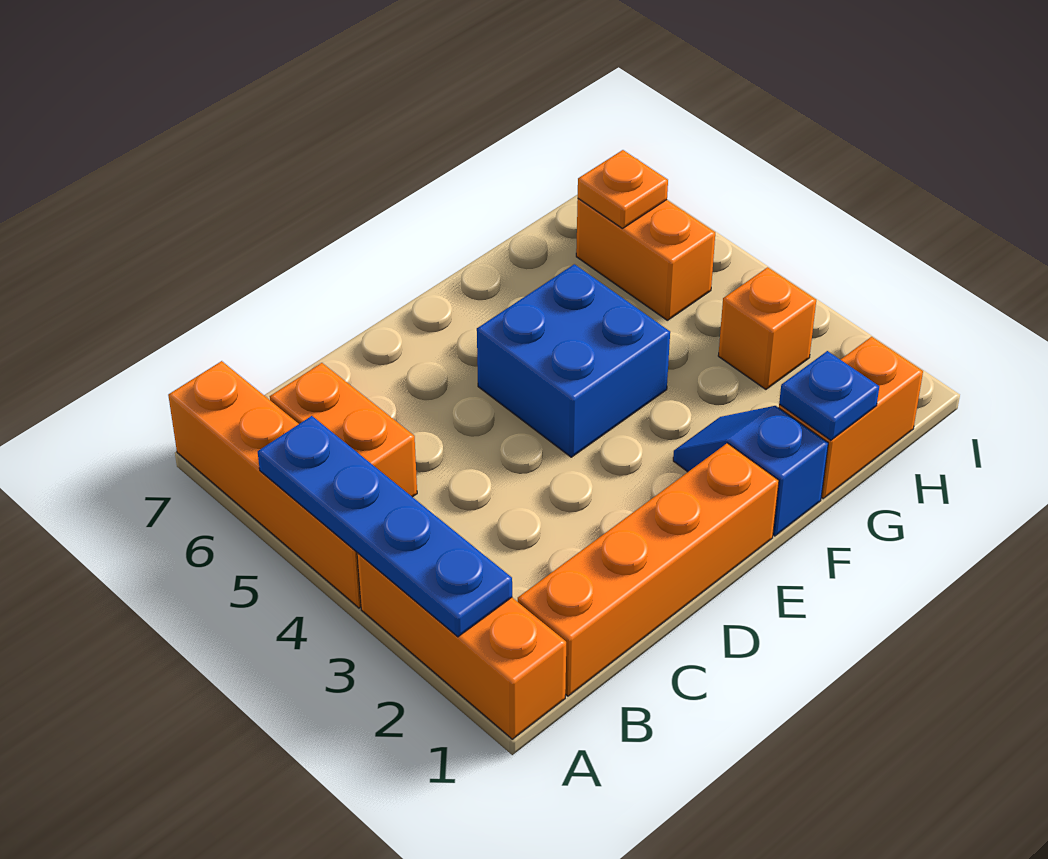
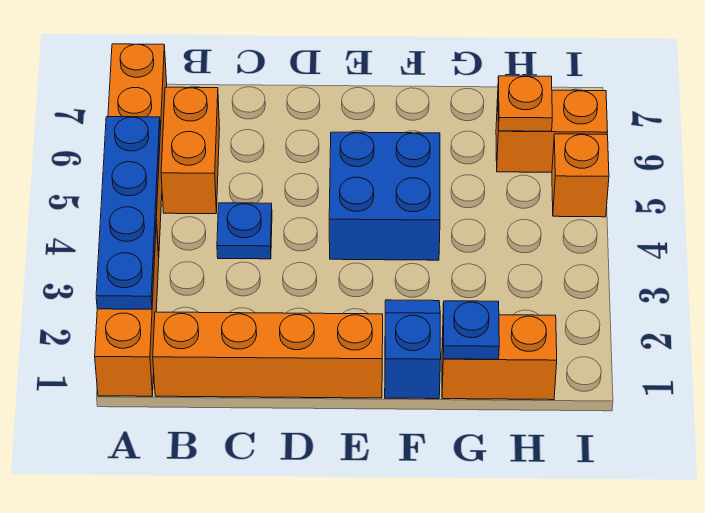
none -> blue plate C4 level 1
orange brick H3 level 1 -> orange brick I5 level 1
orange brick H5:H6 level 1 -> orange brick H6:I6 level 1

